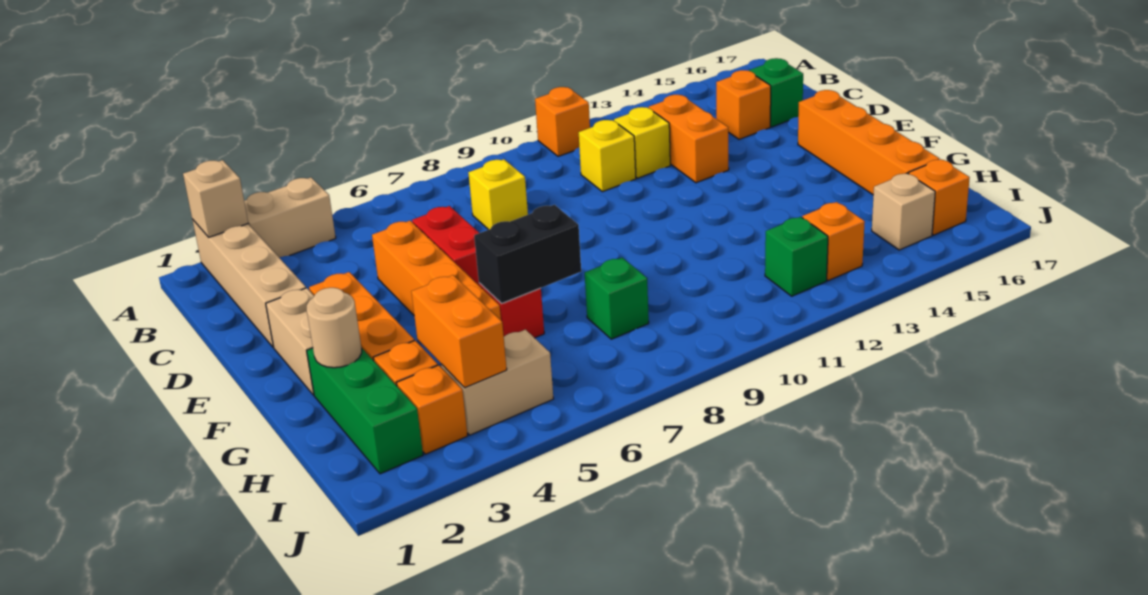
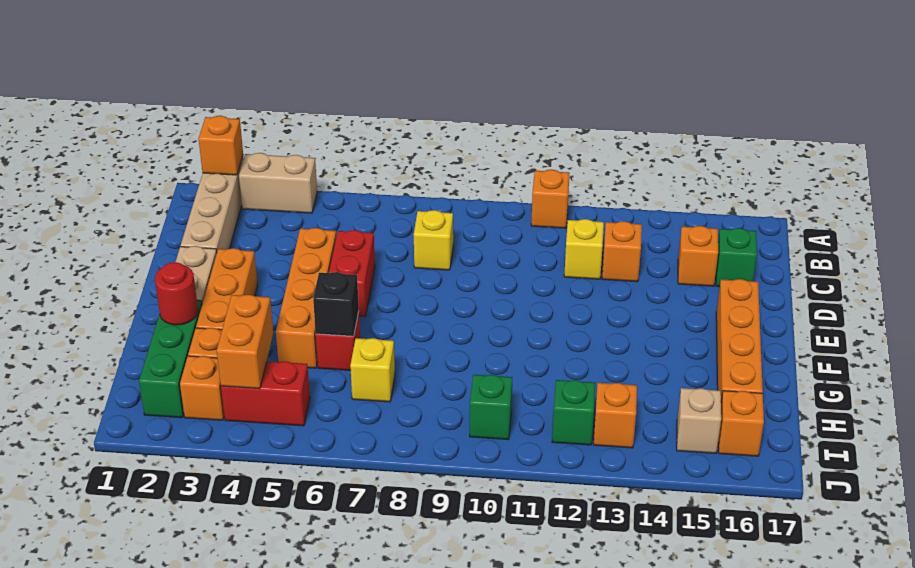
tan brick A2 level 2 -> orange brick A2 level 2
yellow brick C11 level 1 -> yellow brick H7 level 1
orange brick C13:D13 level 1 -> orange brick C13 level 1
tan round brick G2 level 2 -> red round brick G2 level 2
black brick G6:G7 level 2 -> black brick G6 level 2
green brick H8 level 1 -> green brick I10 level 1
tan brick I4:I5 level 1 -> red brick I4:I5 level 1

